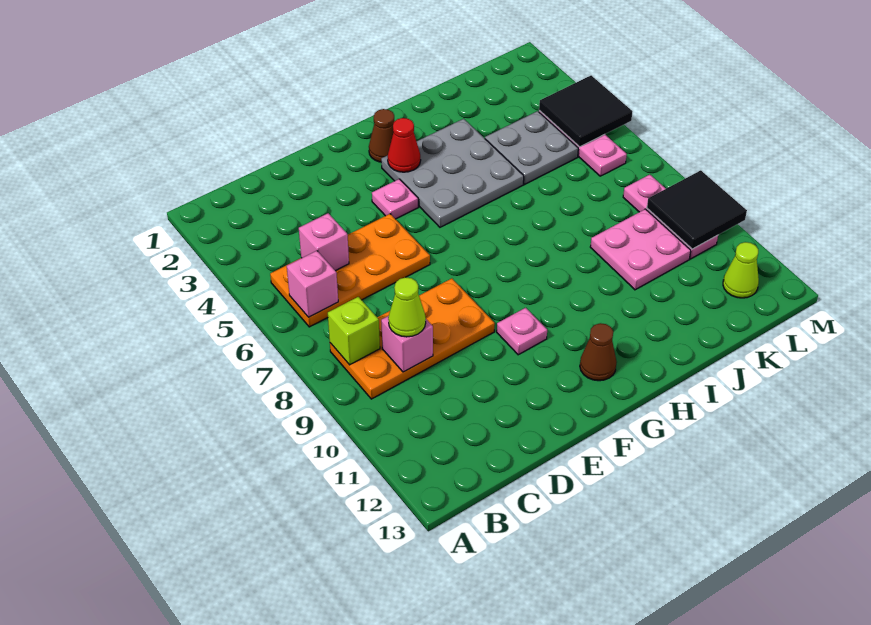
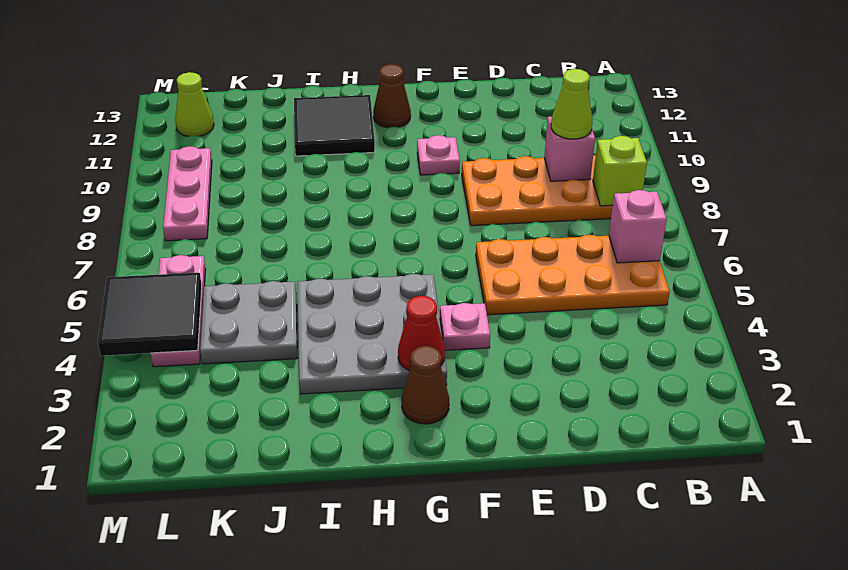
pink brick C5 level 2 -> none
pink plate J9:K10 level 1 -> none
black tile L9:M10 level 2 -> black tile H11:I12 level 1

